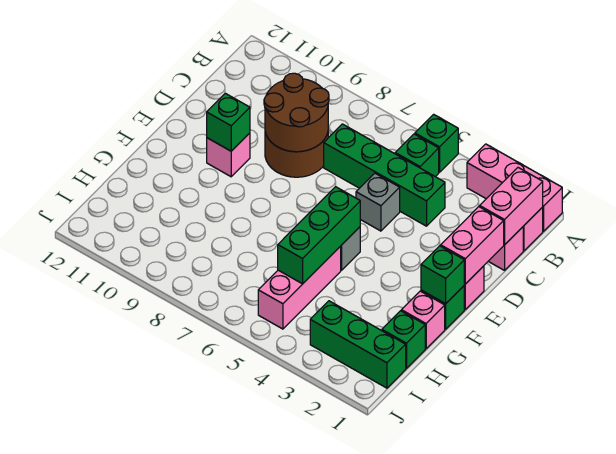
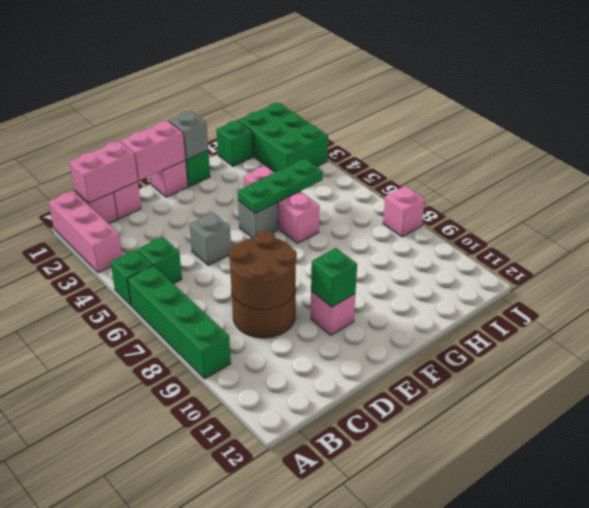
green brick C4:C7 level 1 -> green brick A6:A9 level 1
green brick F1 level 2 -> grey brick F1 level 2
green brick F5:H5 level 2 -> green plate F5:H5 level 2
pink brick G1 level 1 -> pink brick J8 level 1
pink brick G5:I5 level 1 -> pink brick G4:G6 level 1
green brick I1:I3 level 1 -> green brick I1:J3 level 1

